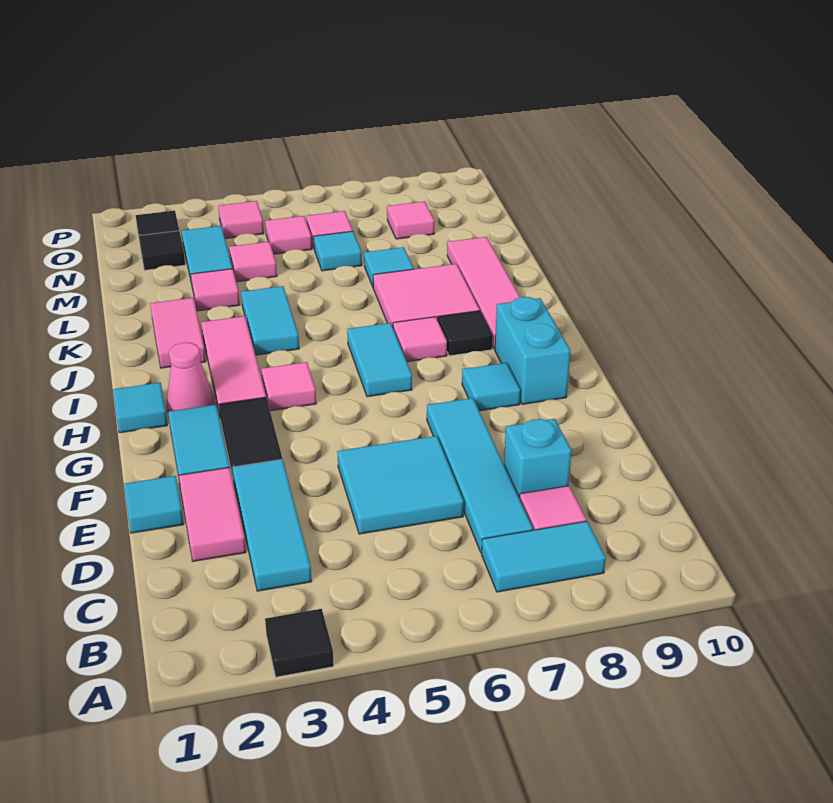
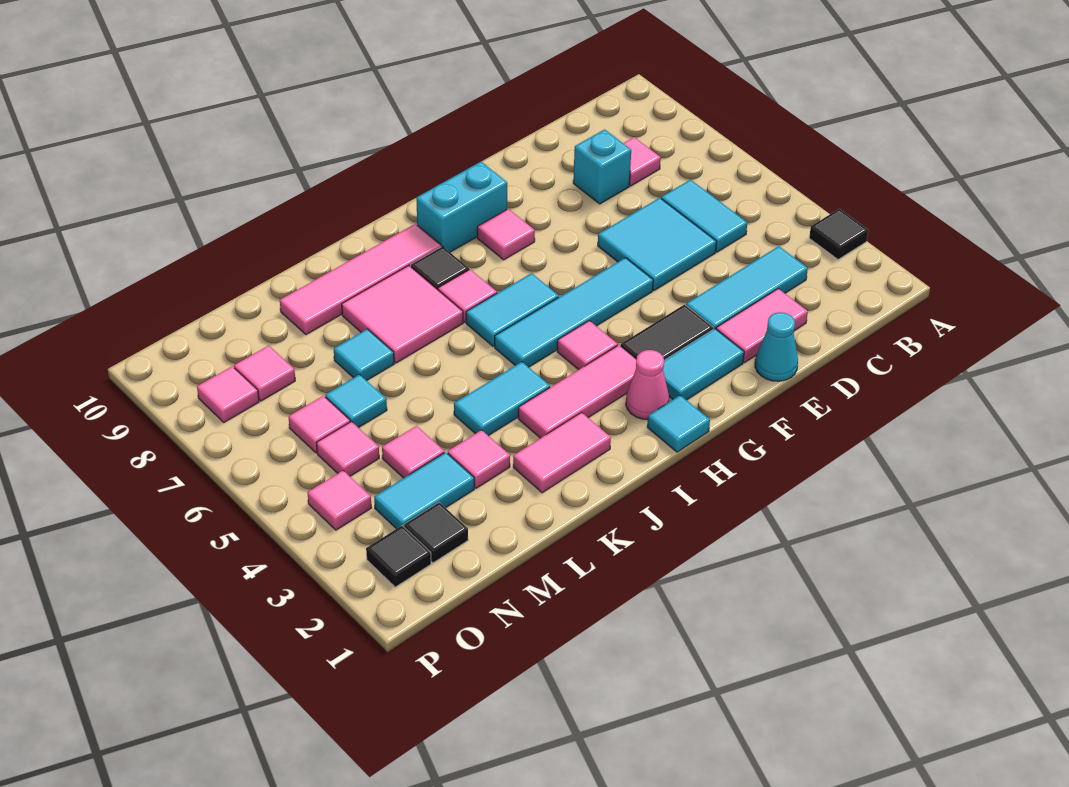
cyan tile B7:B8 level 1 -> cyan tile C5:C6 level 1
cyan tile C7:F7 level 1 -> cyan tile F5:I5 level 1
cyan tile E1 level 1 -> cyan cone E1 level 1
cyan tile G8 level 1 -> pink tile G8 level 1
none -> pink tile O8 level 1

